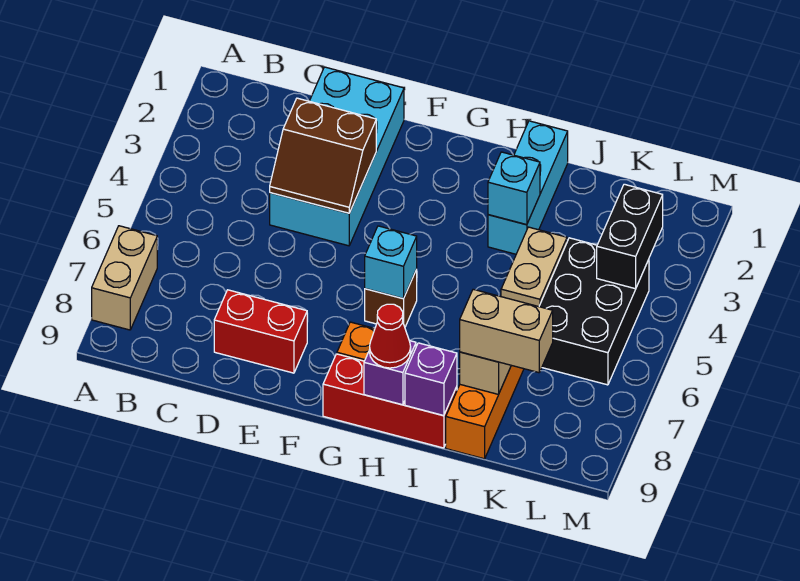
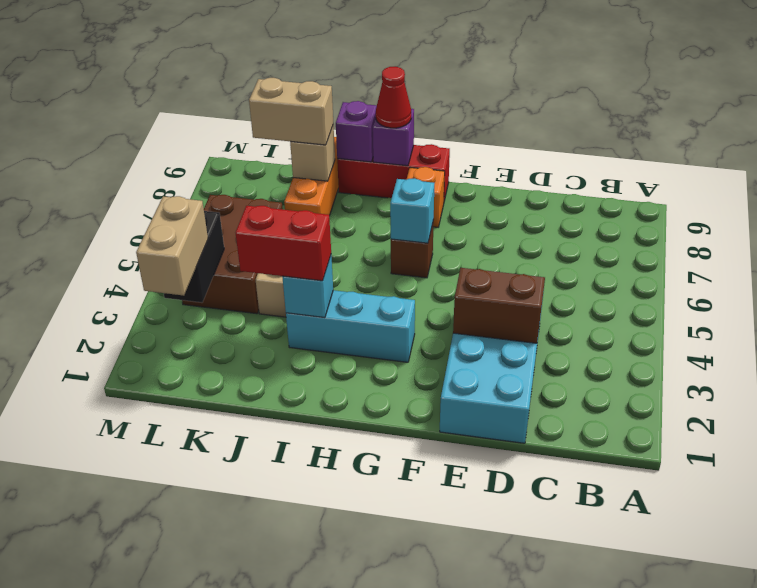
tan brick A7:A8 level 1 -> tan brick L2:L3 level 3
red brick D8:E8 level 1 -> red brick I3:J3 level 3
cyan brick I1:I3 level 1 -> cyan brick G3:I3 level 1
black brick K4:L6 level 1 -> brown brick K4:L6 level 1

